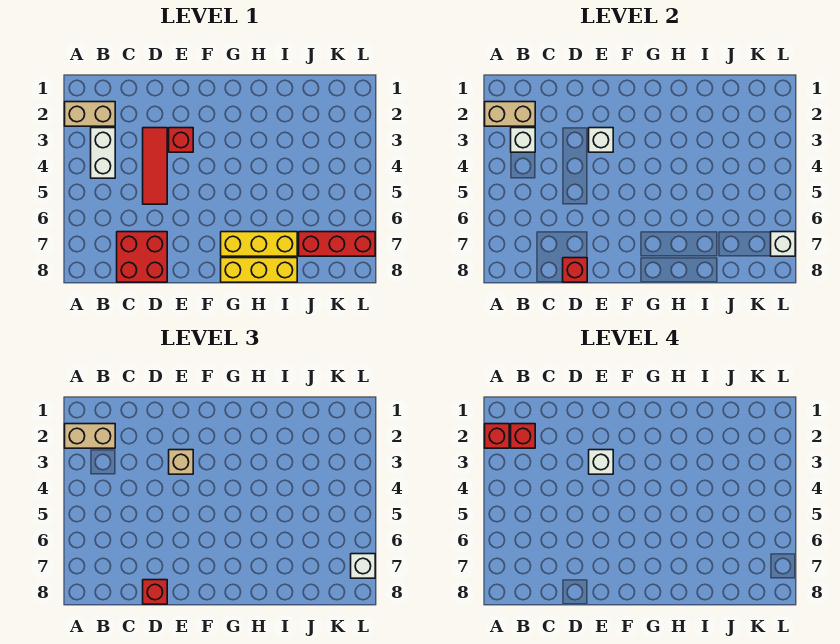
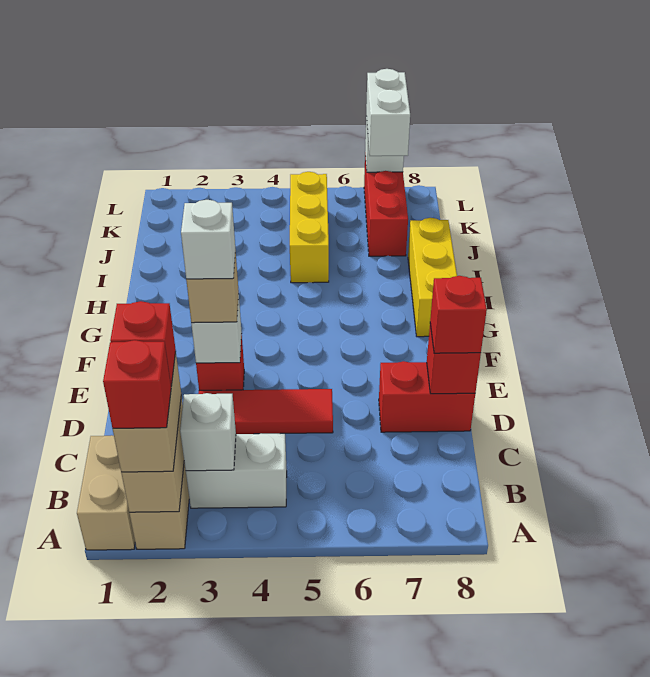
none -> tan brick A1:B1 level 1
red brick C7:D8 level 1 -> red brick D7:D8 level 1
yellow brick G7:I7 level 1 -> yellow brick I5:K5 level 1
white brick L7 level 3 -> white brick K7:L7 level 3

